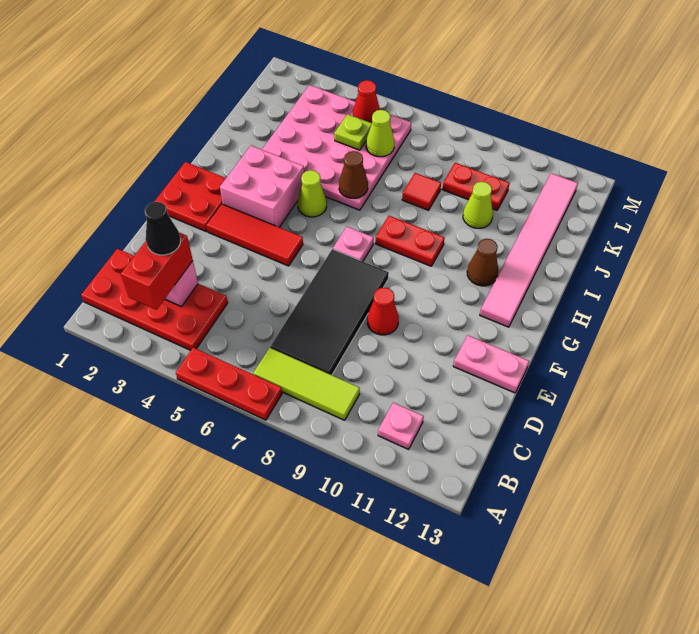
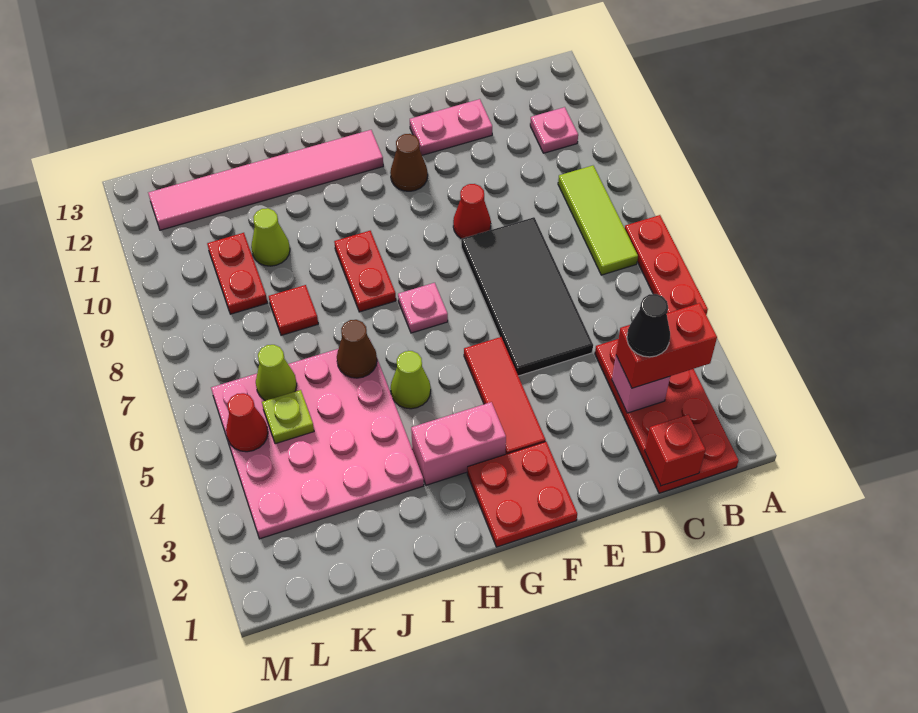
none -> red brick C1 level 2
black tile C7:F8 level 1 -> black tile D5:E8 level 1
pink plate E12:E13 level 1 -> pink plate D12:E12 level 1
pink brick G3:H4 level 1 -> pink brick G3:H3 level 1
brown cone H11 level 1 -> brown cone F11 level 1

